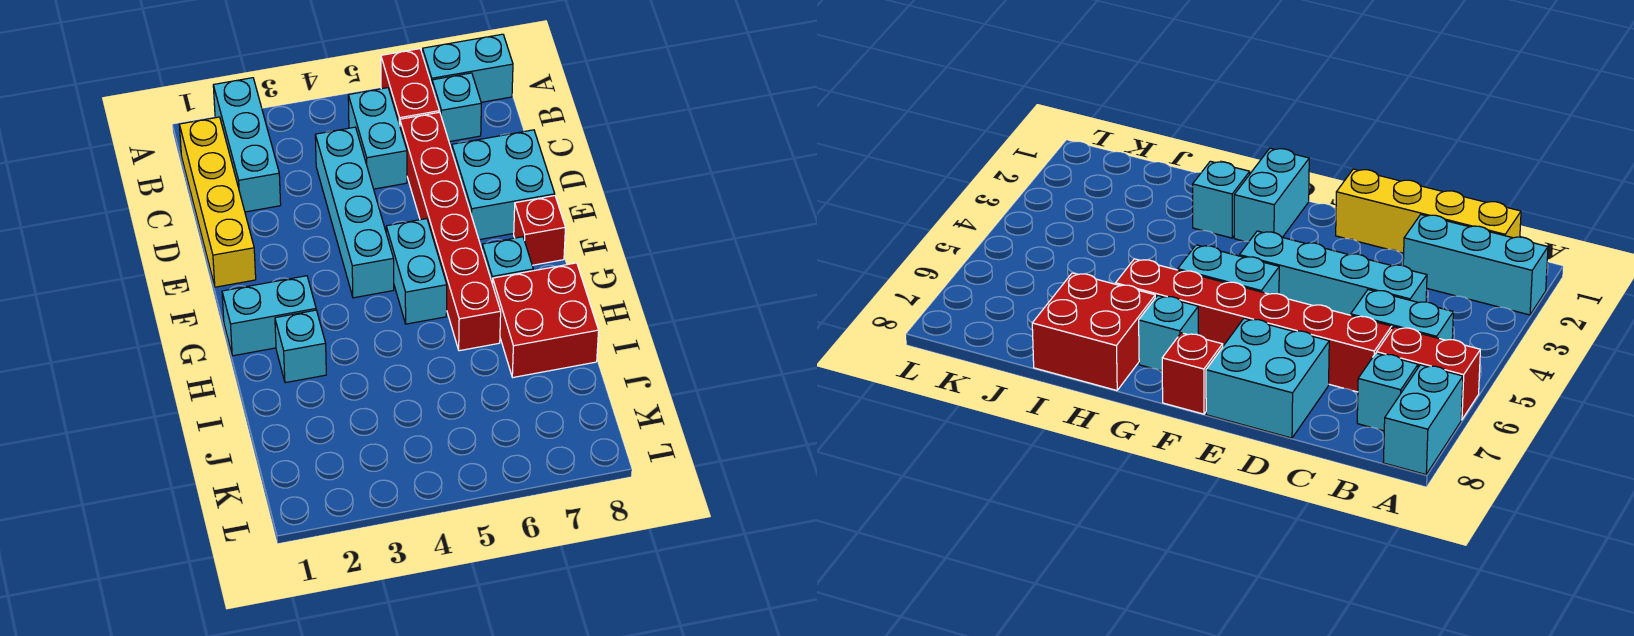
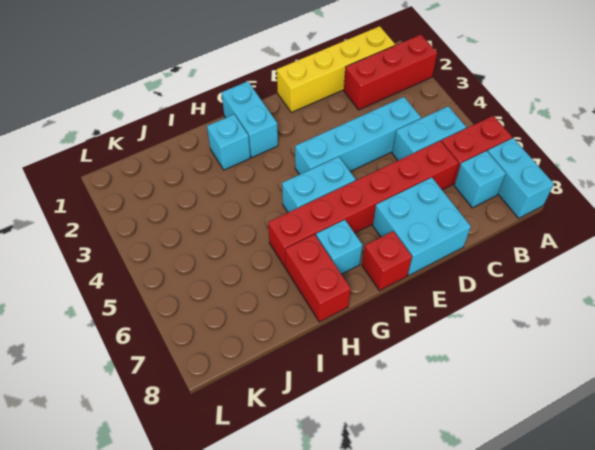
cyan brick A2:C2 level 1 -> red brick A2:C2 level 1
red brick H7:I8 level 1 -> red brick H7:H8 level 1

